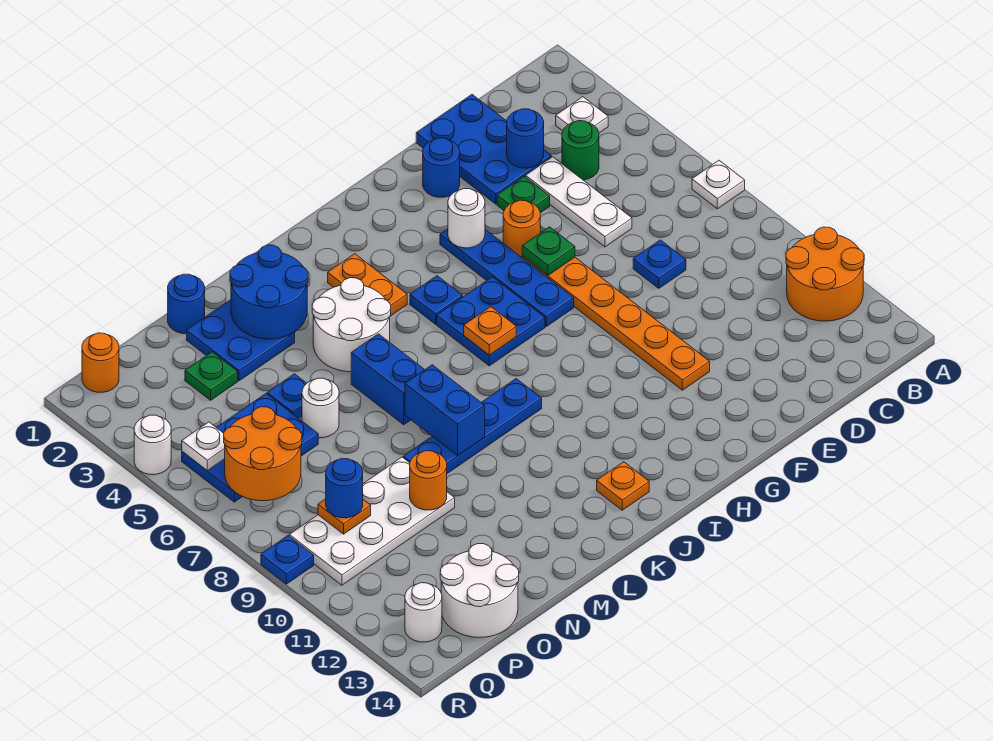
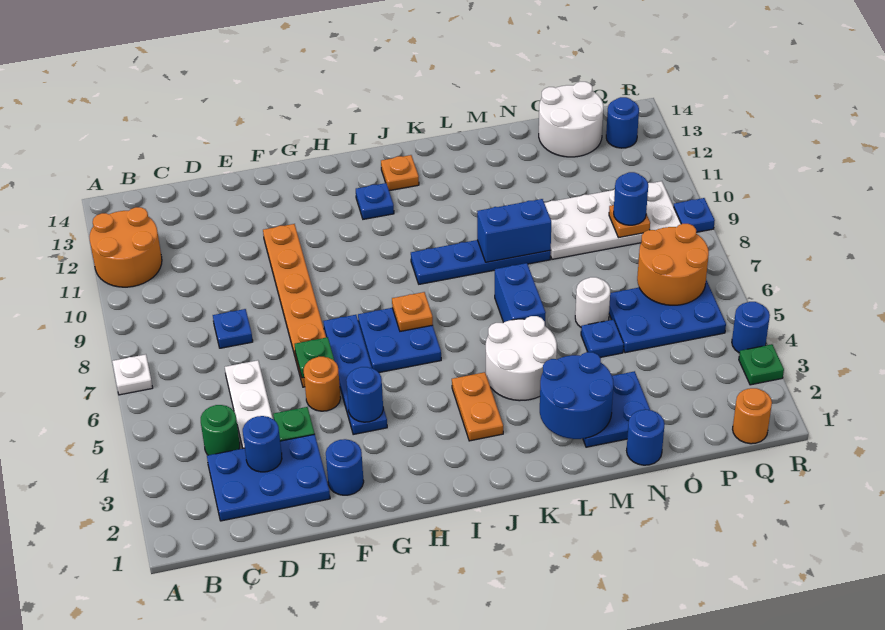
white plate B3 level 1 -> none
blue plate D1:E3 level 1 -> blue plate C2:E3 level 1
white round brick G4 level 2 -> blue round brick G4 level 2
blue plate I5 level 1 -> blue plate I12 level 1
blue brick L8:L9 level 2 -> blue brick L9:M9 level 2
orange round brick N10 level 2 -> none
green plate O3 level 1 -> green plate R3 level 1
white plate Q5 level 2 -> none
white round brick Q13 level 1 -> blue round brick Q13 level 1
white round brick R4 level 1 -> blue round brick R4 level 1

